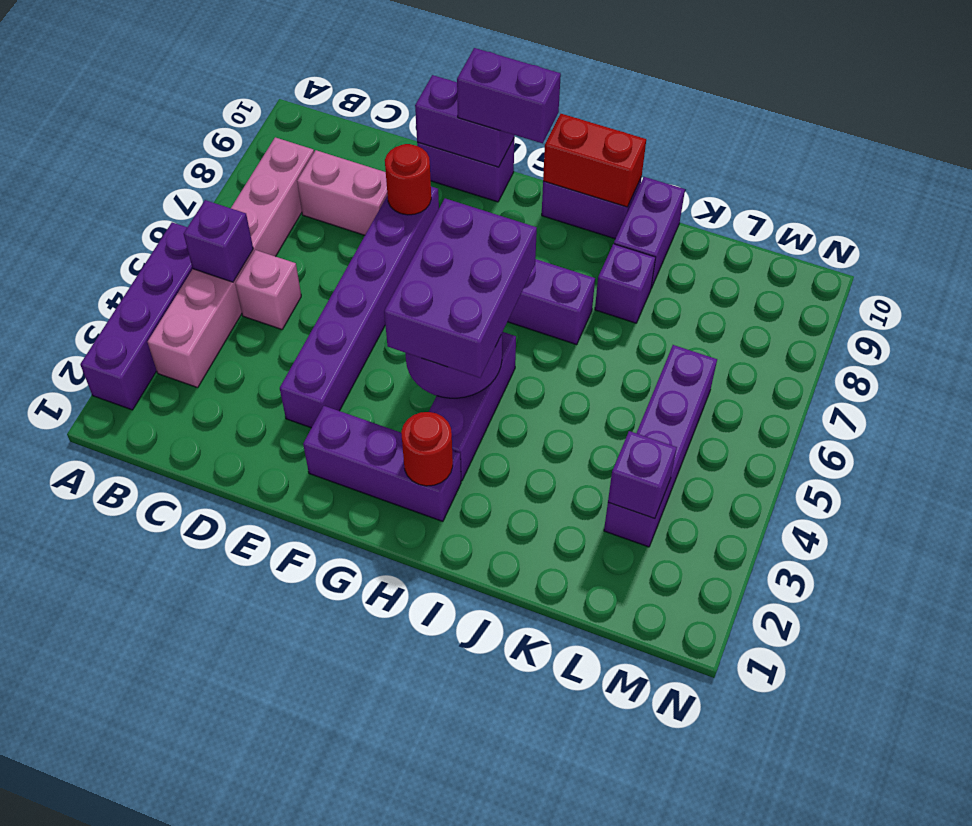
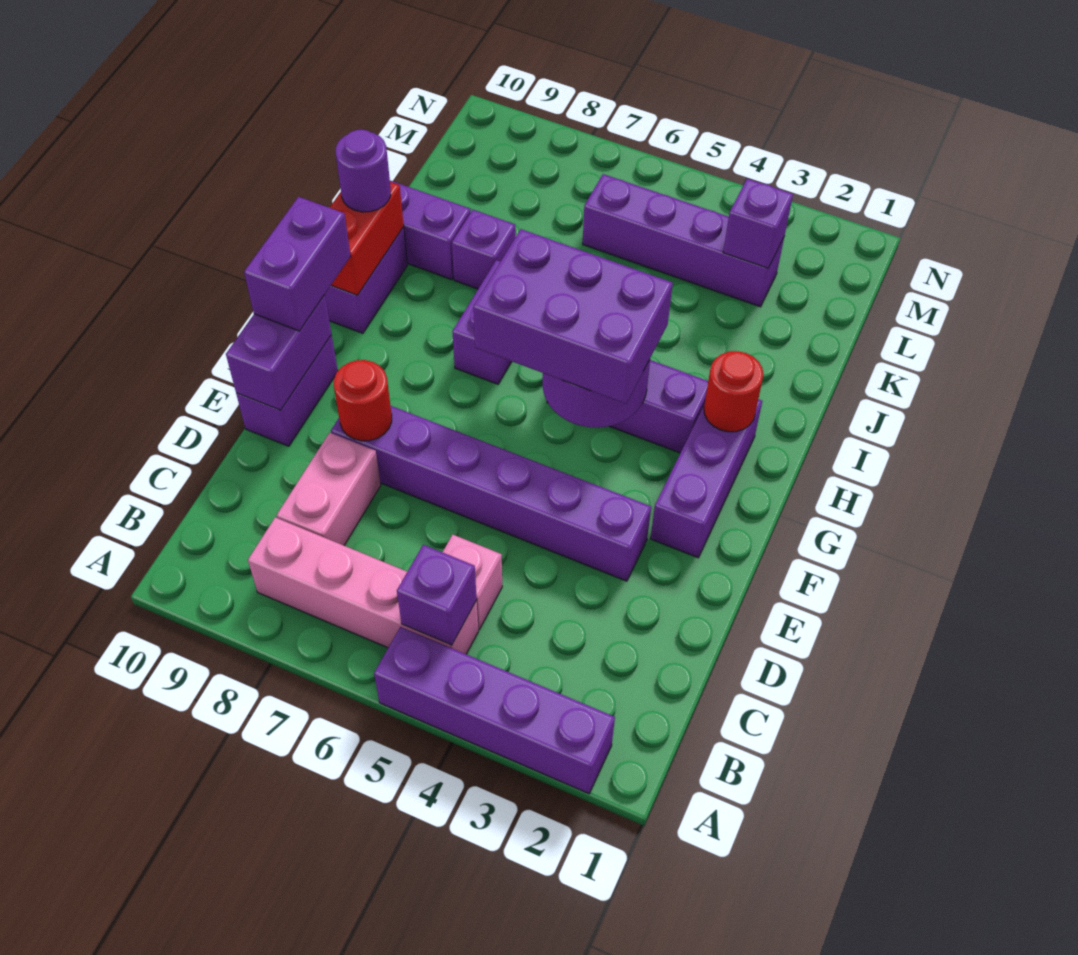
pink brick B3:B8 level 1 -> pink brick B5:B8 level 1
none -> purple round brick I10 level 3

